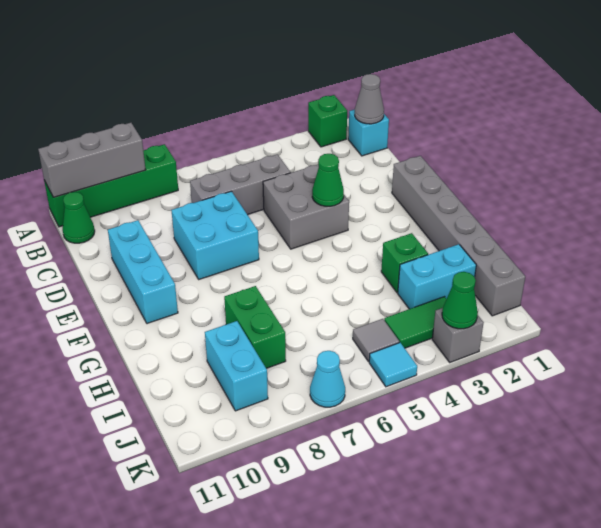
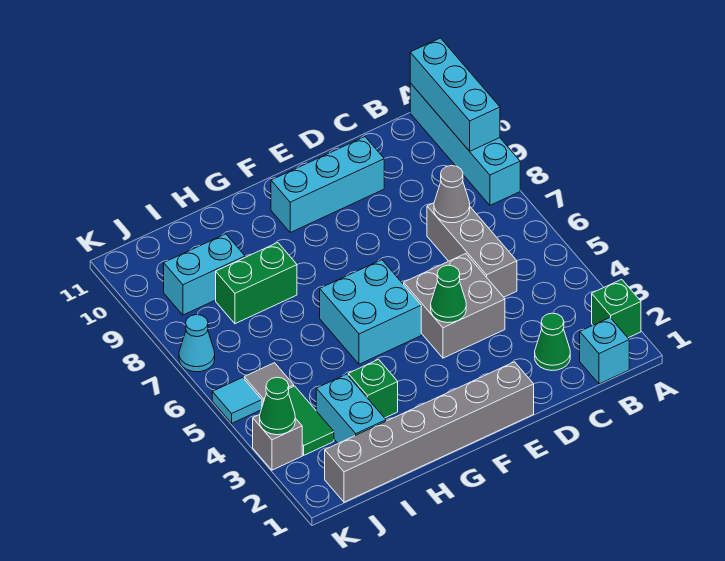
green brick A8:A11 level 1 -> cyan brick A8:A11 level 1
grey brick A9:A11 level 2 -> cyan brick A9:A11 level 2
grey cone B1 level 2 -> grey cone C7 level 2
green cone B11 level 1 -> green cone C2 level 1
cyan brick D7:E8 level 1 -> cyan brick F5:G6 level 1

